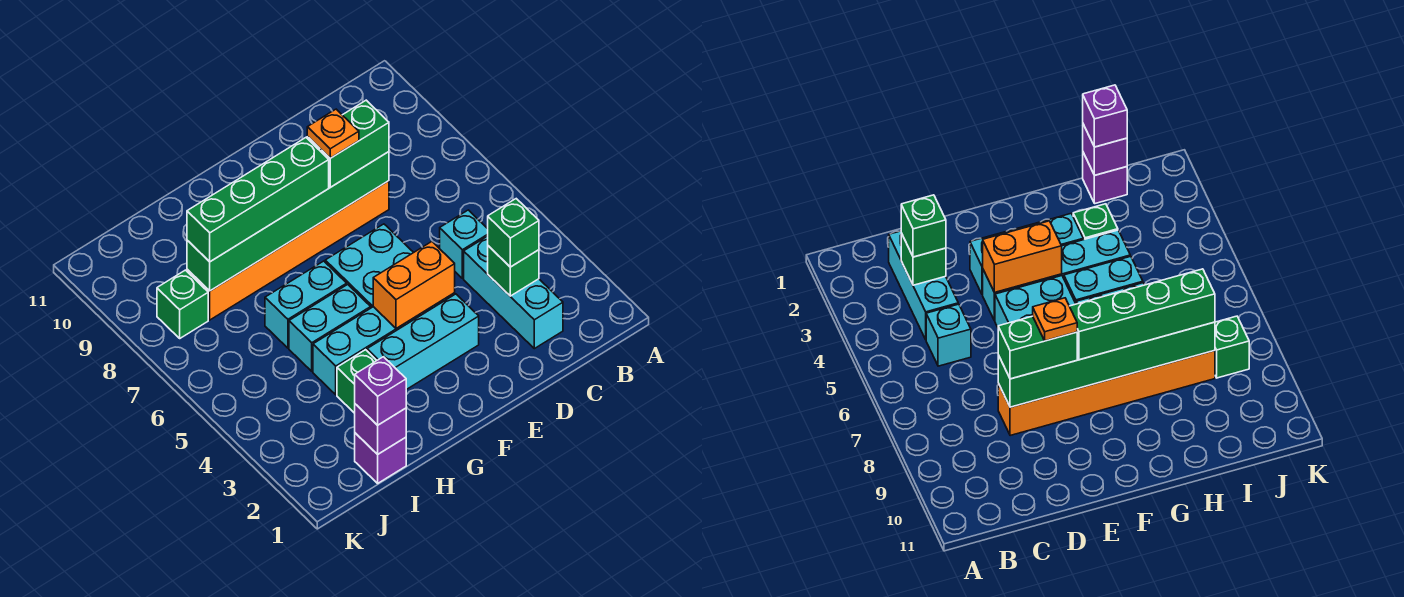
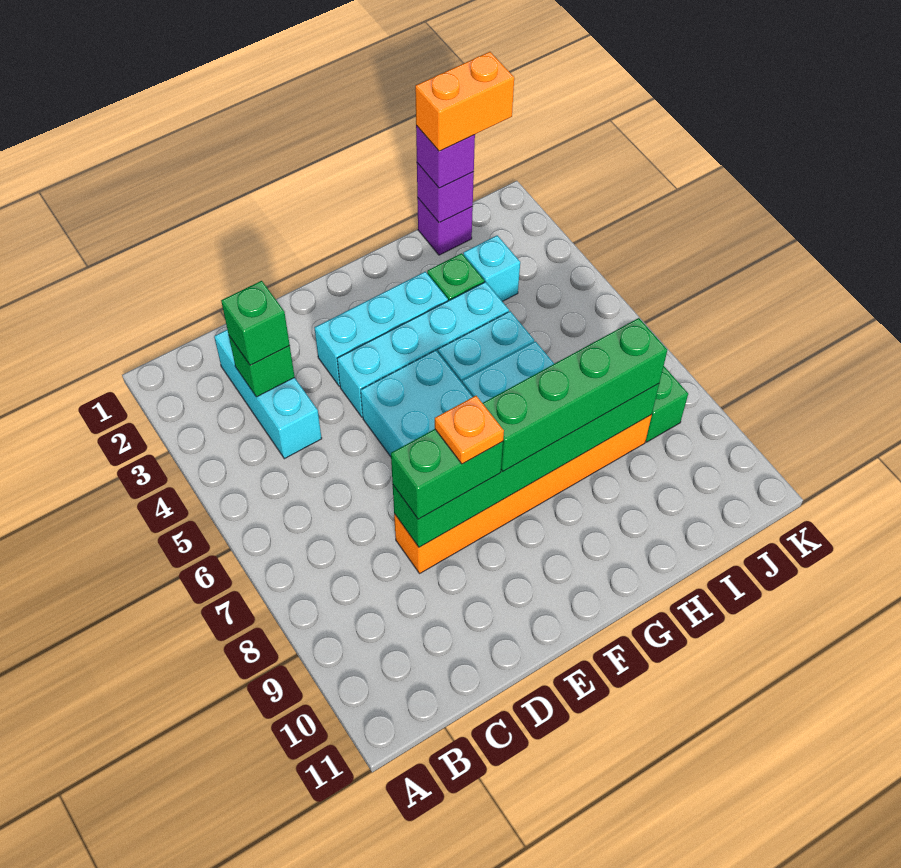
cyan brick C5 level 1 -> cyan brick I3 level 1
orange brick E4:F4 level 2 -> orange brick I1:J1 level 4

